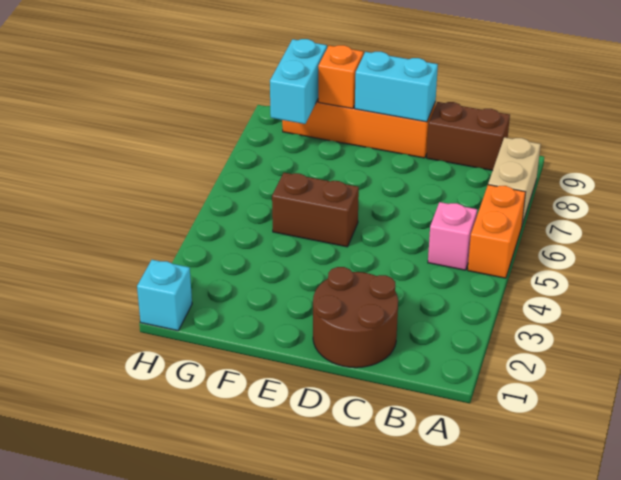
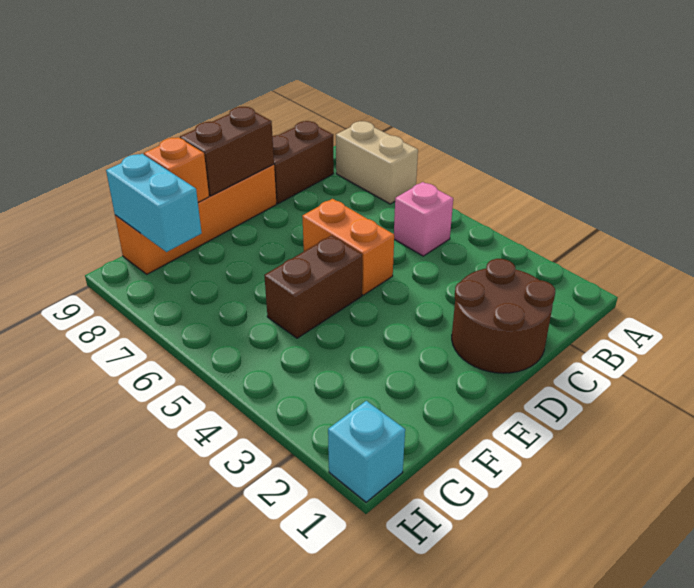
orange brick A5:A6 level 1 -> orange brick D5:D6 level 1
cyan brick D9:E9 level 2 -> brown brick D9:E9 level 2

